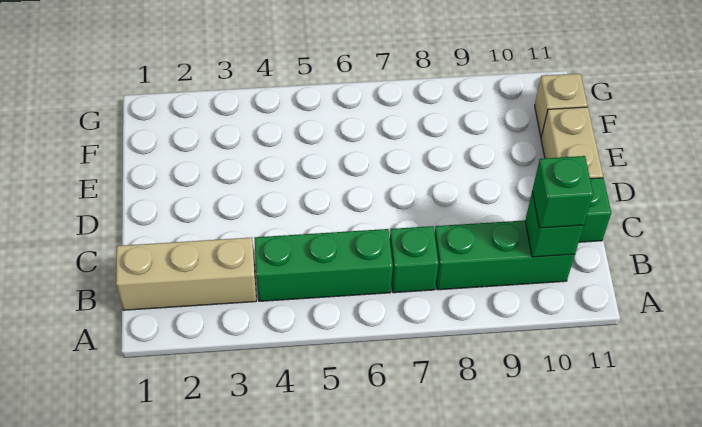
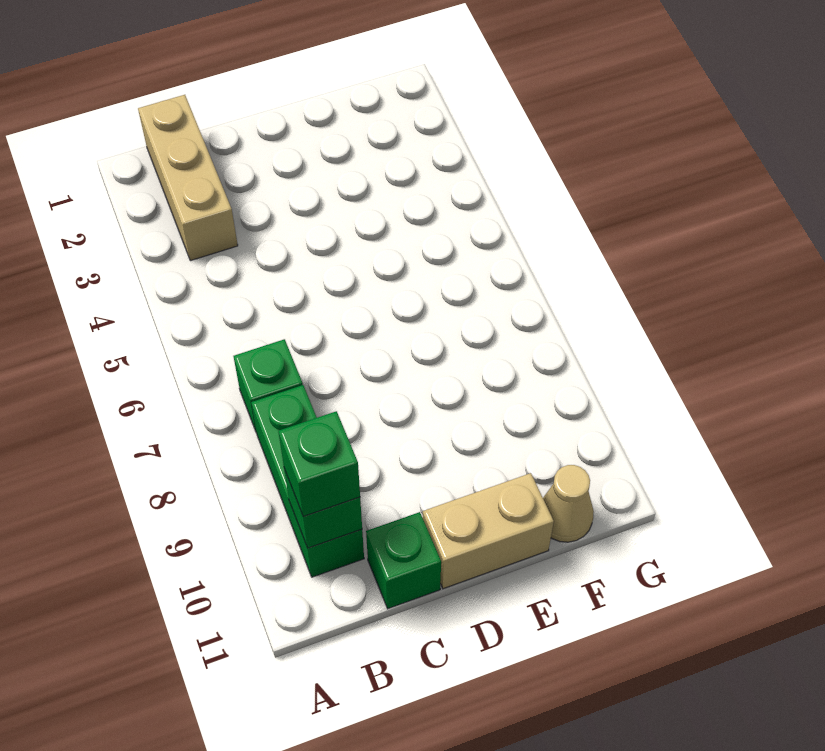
green brick B4:B6 level 1 -> none
tan brick F11 level 1 -> tan cone F11 level 1

